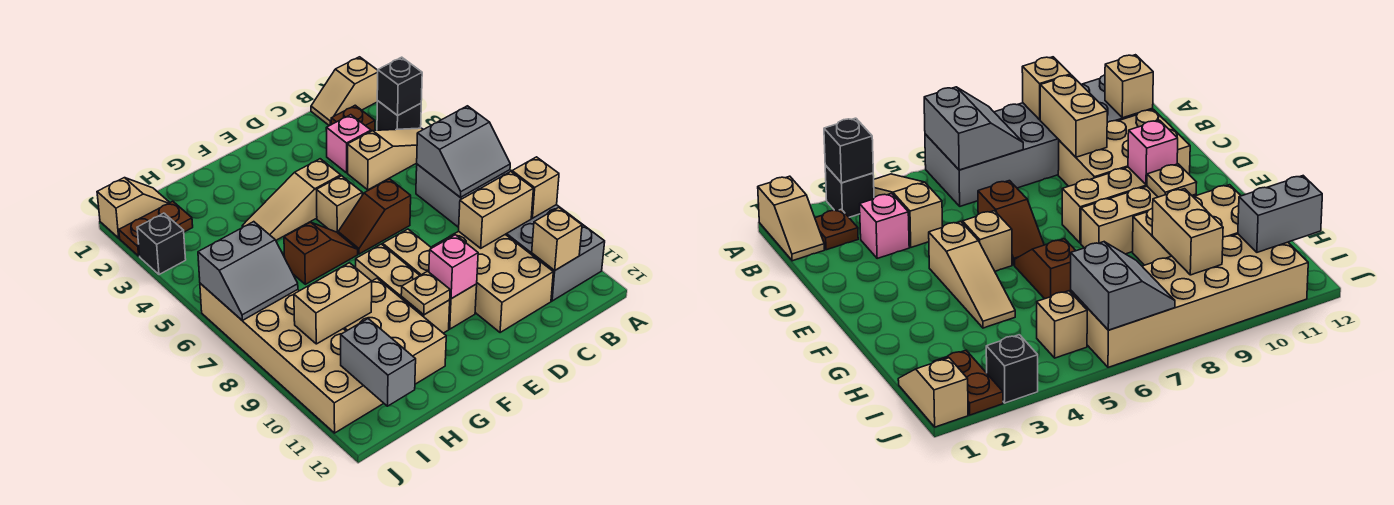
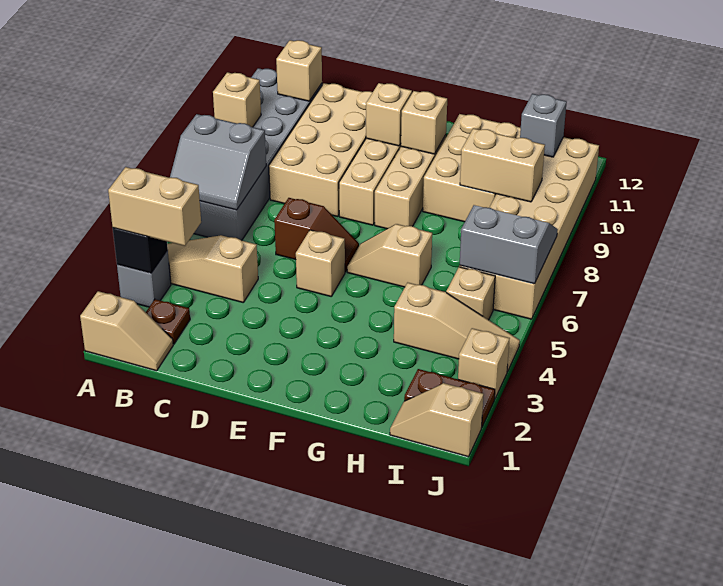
black brick A3 level 1 -> grey brick A3 level 1
grey slope A6:B7 level 2 top 6 -> grey slope A6:B7 level 2 top 7
tan brick B9:C9 level 2 -> tan brick A3:B3 level 3
pink brick C3 level 1 -> none
tan brick C9:D11 level 1 -> tan brick C8:D11 level 1
tan slope E4:G4 level 1 top E -> tan slope H4:J4 level 1 top H
pink brick E10 level 2 -> tan brick E10 level 2
brown slope F6:G6 level 1 top G -> tan slope F6:G6 level 1 top G
tan plate F10 level 2 -> tan brick F10 level 2
grey brick I11:I12 level 2 -> grey brick I11 level 2
black brick J3 level 1 -> tan brick J3 level 1

